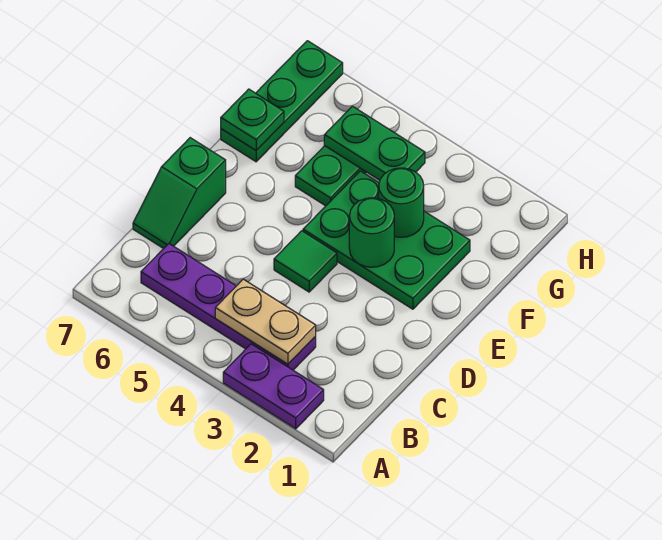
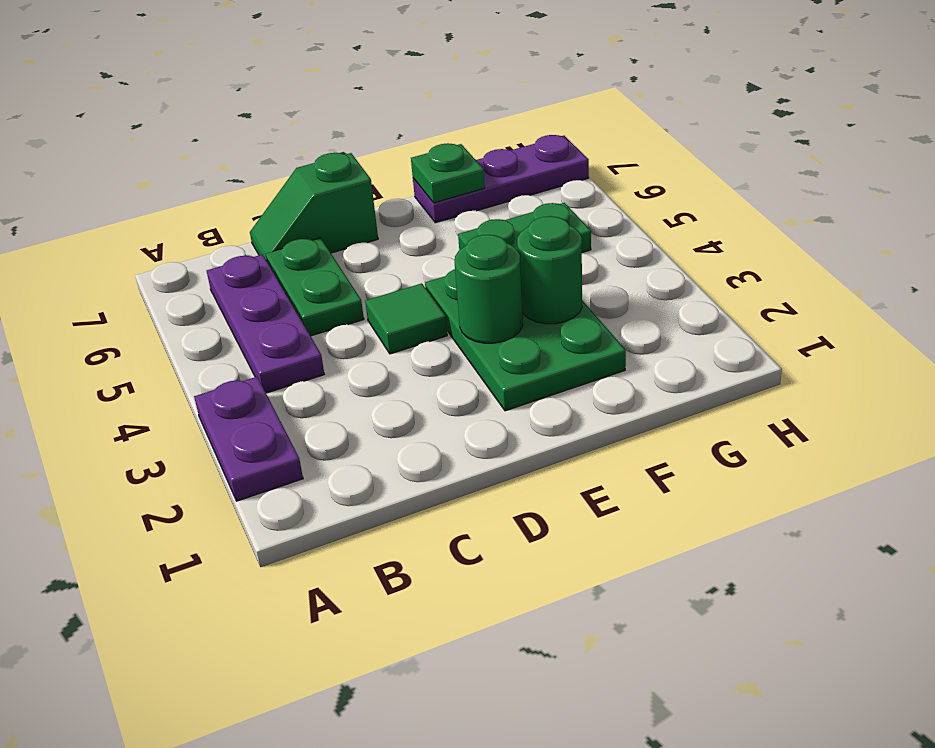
purple plate B3:B6 level 1 -> purple plate B4:B6 level 1
tan plate B3:B4 level 2 -> none
green plate F7:H7 level 1 -> purple plate F7:H7 level 1
green plate G4:G5 level 2 -> green plate C5:C6 level 1

